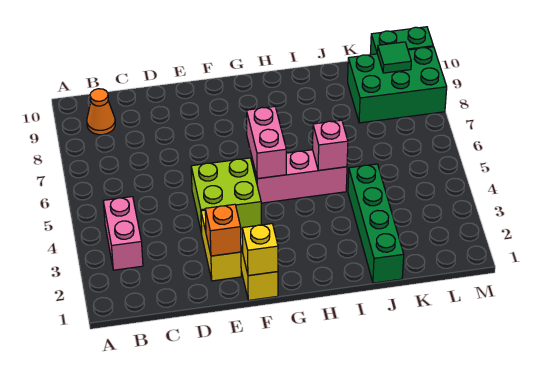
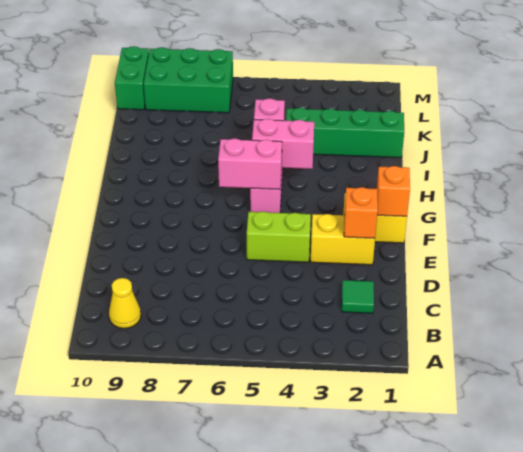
pink brick B3:B4 level 1 -> pink brick H4:H5 level 2
orange cone B9 level 1 -> yellow cone B9 level 1
lime brick E4:F5 level 1 -> lime brick E4:E5 level 1
yellow brick F1 level 2 -> orange brick F1 level 2
green brick K8:M9 level 1 -> green brick L7:M9 level 1
green tile L9 level 2 -> green tile C2 level 1

